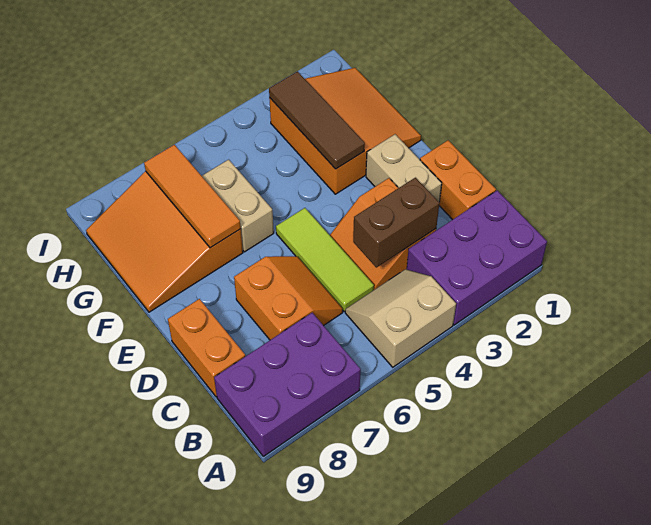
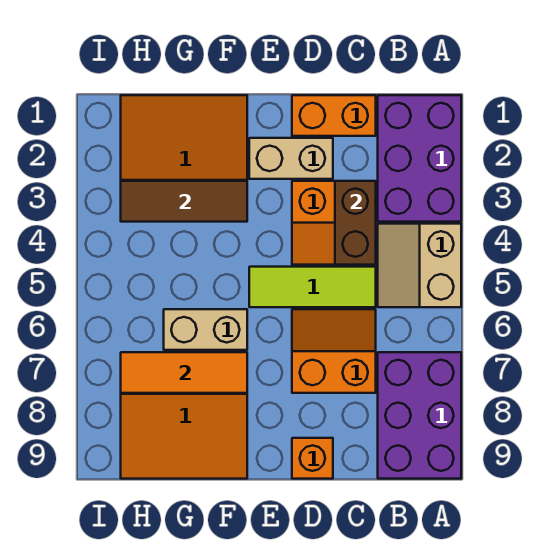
orange brick C9:D9 level 1 -> orange brick D9 level 1

